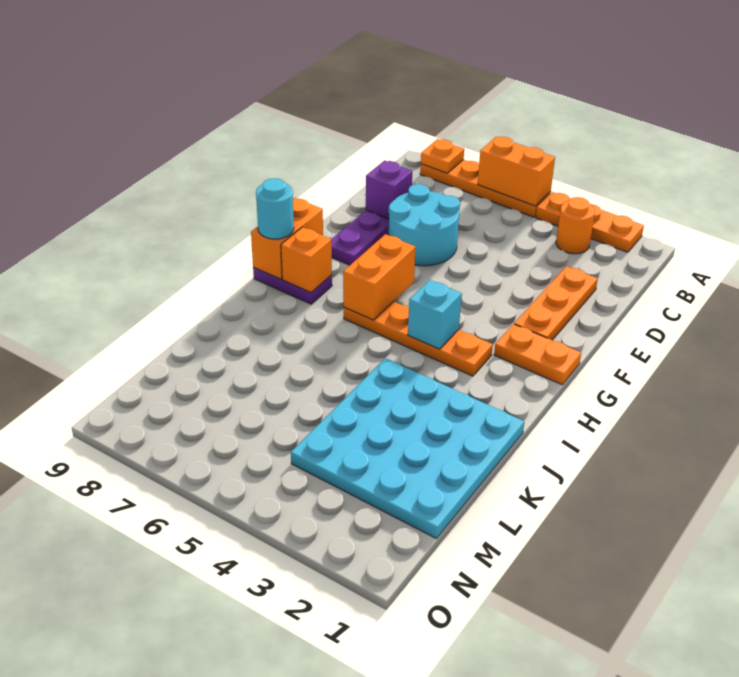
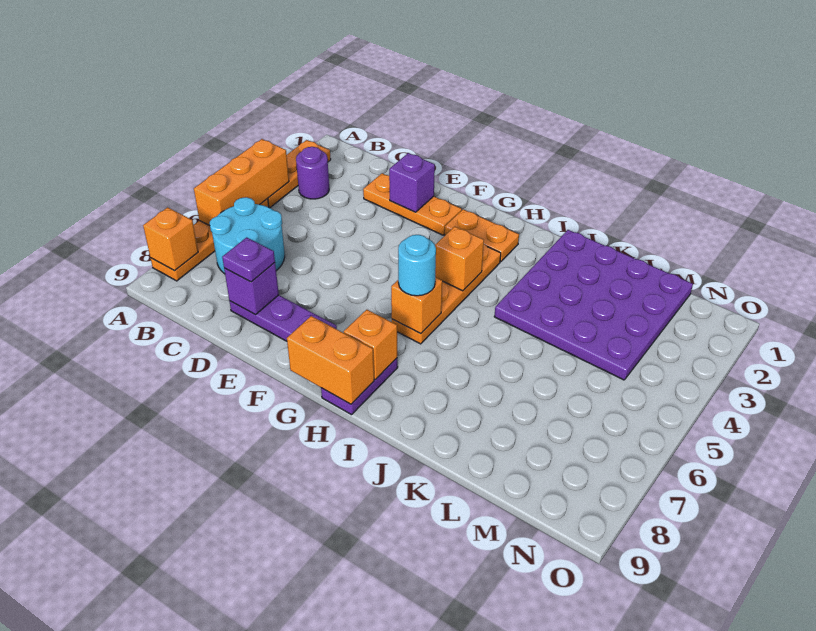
orange brick A5:A6 level 2 -> orange brick A4:A6 level 2
orange plate A8 level 2 -> orange brick A8 level 2
orange round brick B3 level 1 -> purple round brick B3 level 1
cyan round brick D6:E7 level 1 -> cyan round brick B6:C7 level 1
none -> purple plate D8 level 3
none -> purple brick E2 level 2
orange plate G1:G2 level 1 -> orange plate G2:H2 level 1
orange brick G6:H6 level 2 -> orange brick H6 level 2
cyan brick H4 level 2 -> orange brick H4 level 2
cyan round brick H9 level 3 -> cyan round brick H6 level 3
cyan plate J1:M4 level 1 -> purple plate J1:M4 level 1

